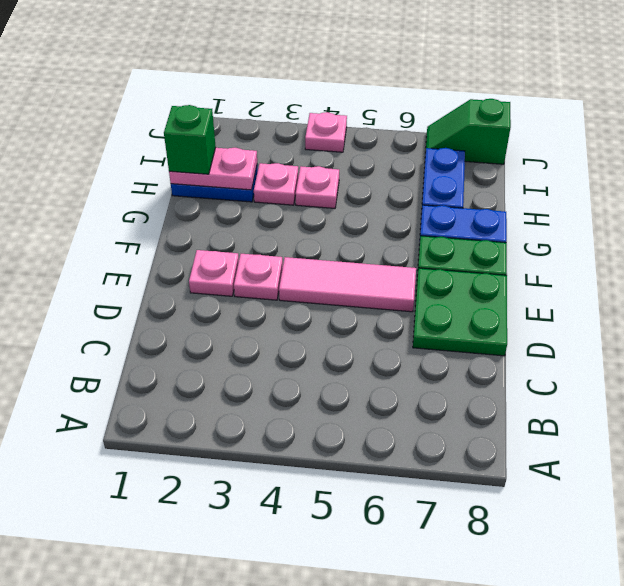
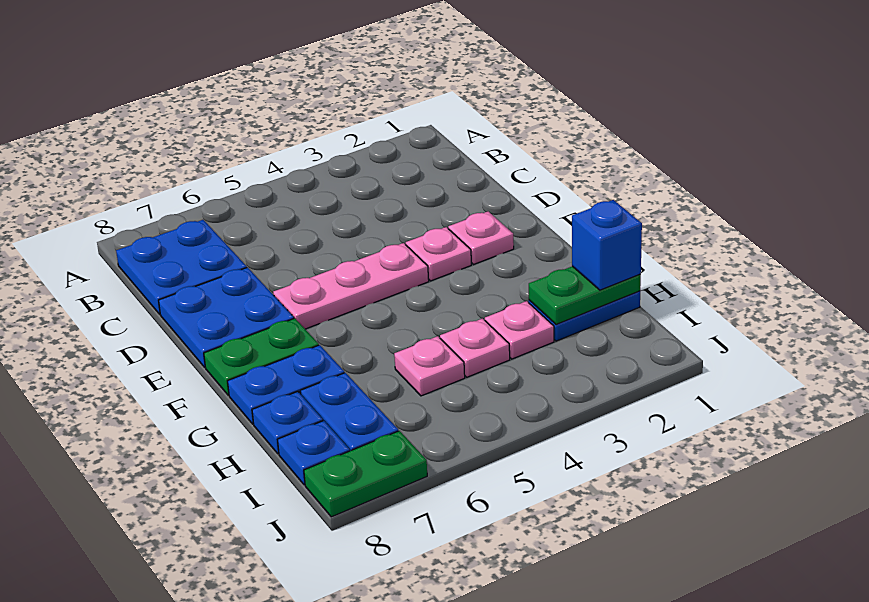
none -> blue plate B7:C8 level 1
green plate D7:E8 level 1 -> blue plate D7:E8 level 1
pink tile E4:E6 level 1 -> pink plate E4:E6 level 1
pink plate H1:H2 level 2 -> green plate H1:H2 level 2
green brick H1 level 3 -> blue brick H1 level 3
none -> blue plate H8 level 1
none -> blue plate I8 level 1
pink plate J4 level 1 -> pink plate H5 level 1
green slope J7:J8 level 1 top 8 -> green plate J7:J8 level 1

